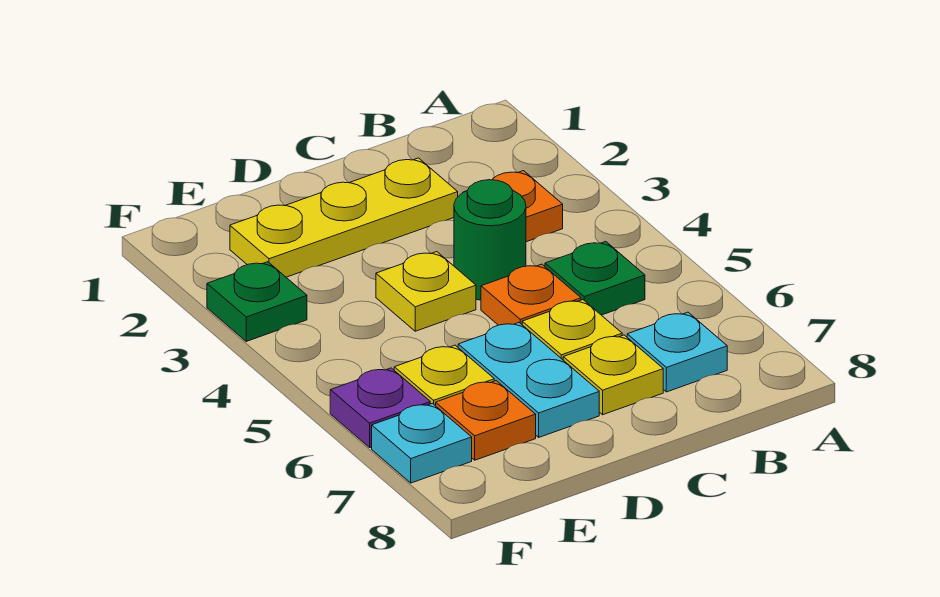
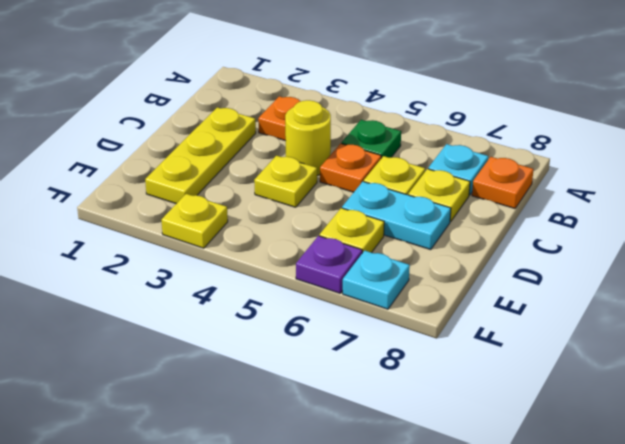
green round brick C4 level 1 -> yellow round brick C4 level 1
orange plate E7 level 1 -> orange plate B8 level 1
green plate F3 level 1 -> yellow plate F3 level 1

